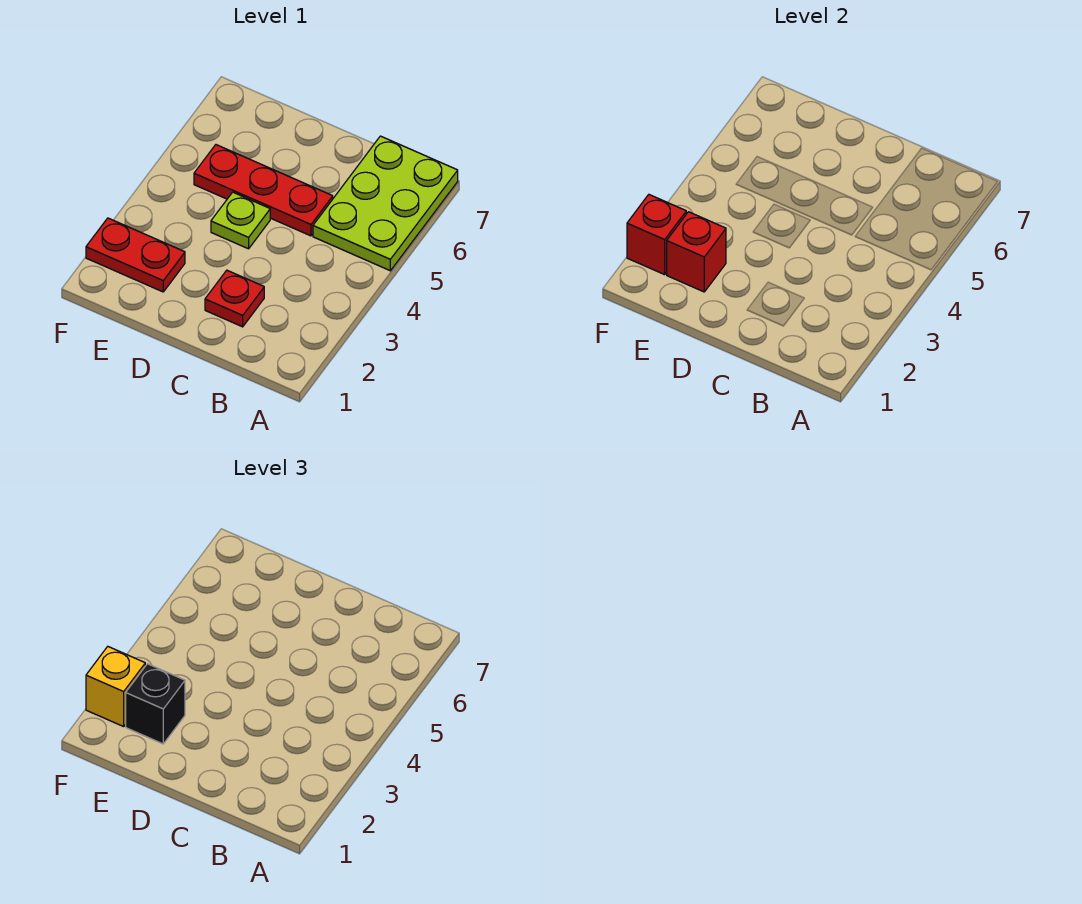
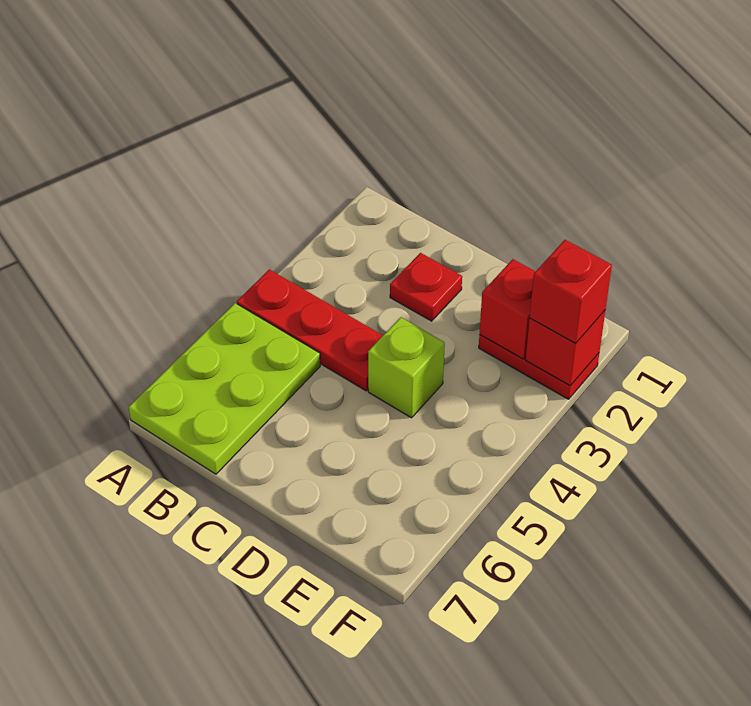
red plate C5:E5 level 1 -> red plate A4:C4 level 1
lime plate D4 level 1 -> lime brick D4 level 1
black brick E2 level 3 -> none
yellow brick F2 level 3 -> red brick F2 level 3

